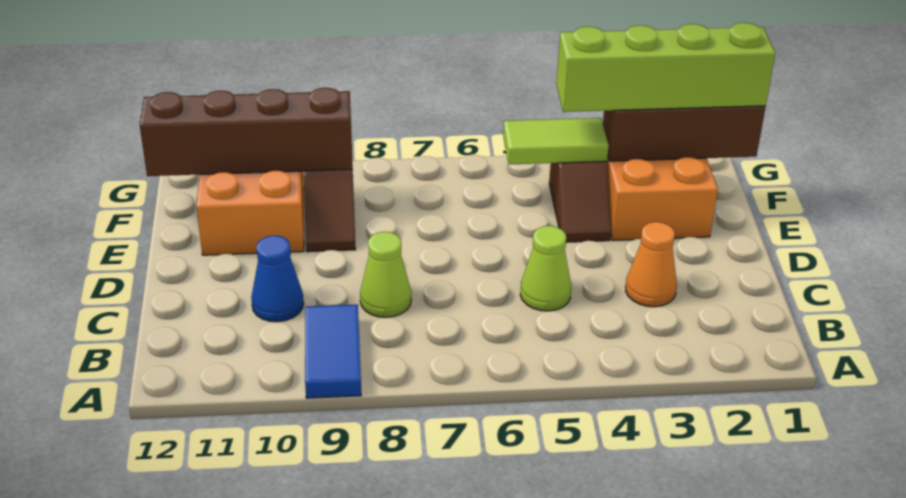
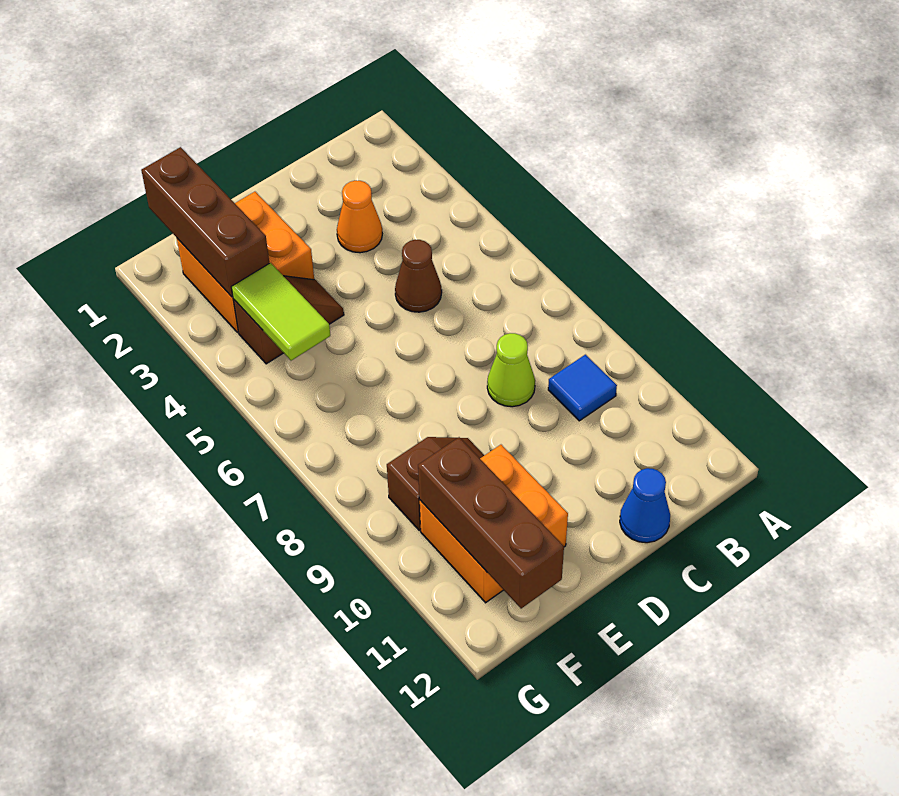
blue tile A9:B9 level 1 -> blue tile B9 level 1
lime cone C5 level 1 -> brown cone C5 level 1
blue cone C10 level 1 -> blue cone C12 level 1
lime brick F1:F4 level 3 -> none
brown brick F9:F12 level 2 -> brown brick F10:F12 level 2

